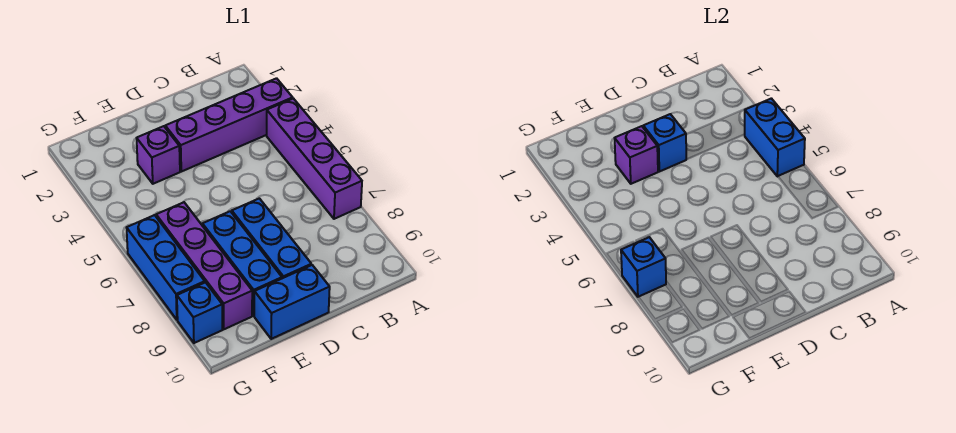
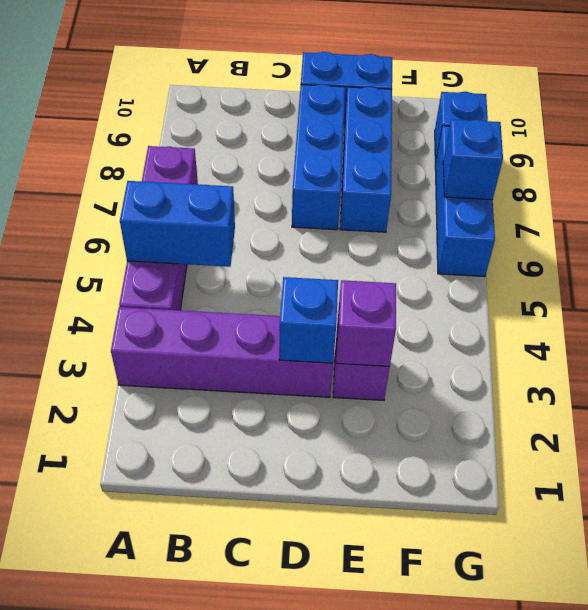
blue brick A4:A5 level 2 -> blue brick A5:B5 level 2
purple brick F6:F9 level 1 -> none

